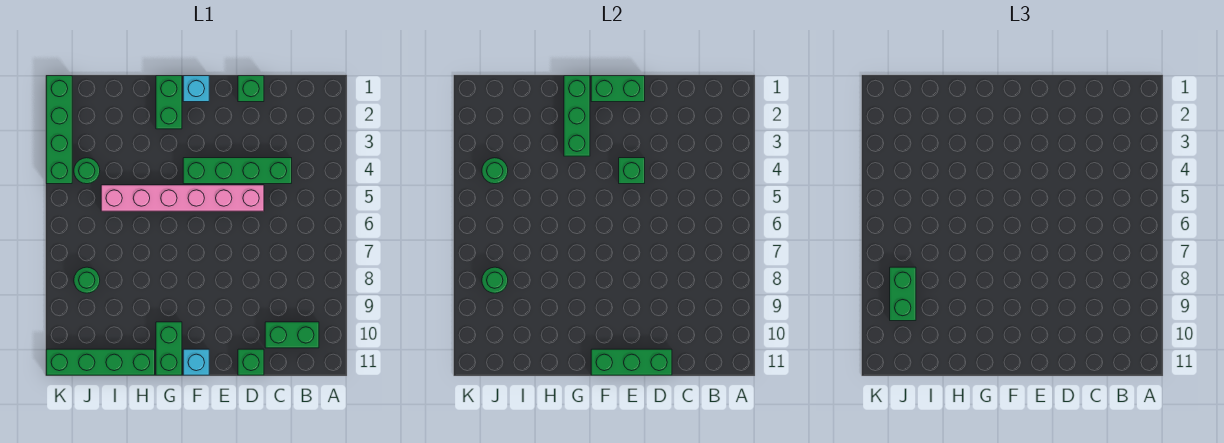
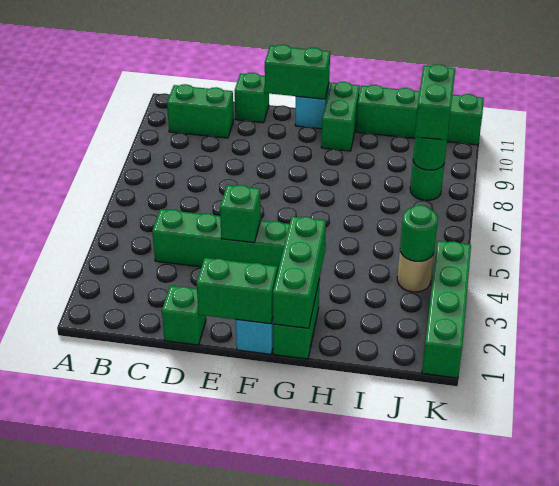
pink brick D5:I5 level 1 -> none
green brick D11:F11 level 2 -> green brick E11:F11 level 2
green round brick J4 level 1 -> tan round brick J4 level 1

